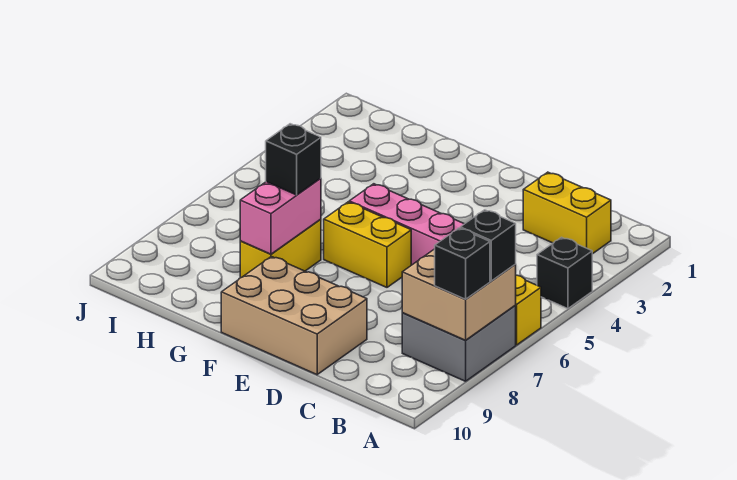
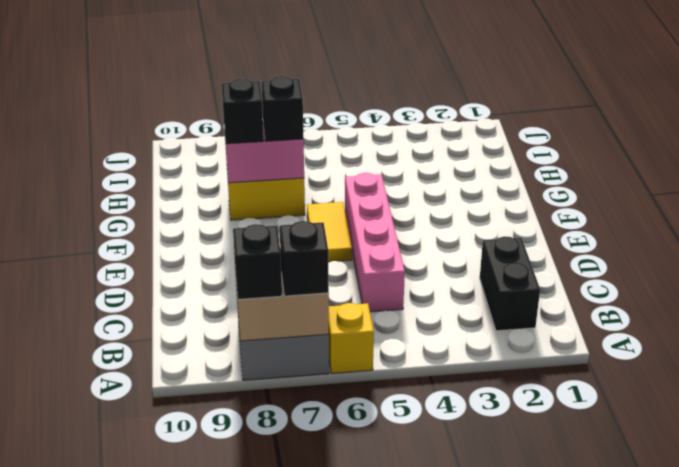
black brick A4 level 1 -> black brick G8 level 3
yellow brick B2:C2 level 1 -> black brick B2:C2 level 1
tan brick D9:F10 level 1 -> none
yellow brick E6:F6 level 1 -> yellow tile E6:F6 level 1

